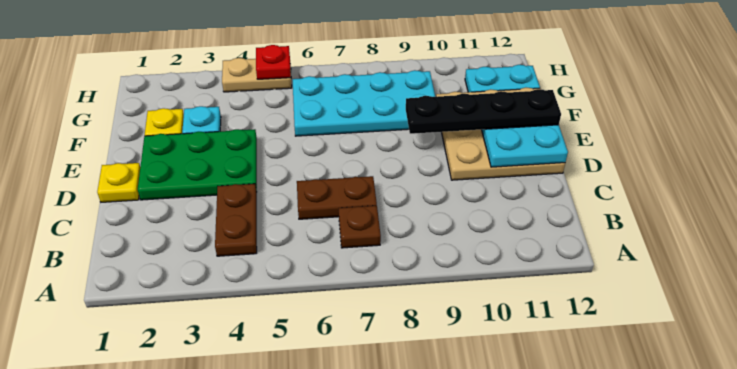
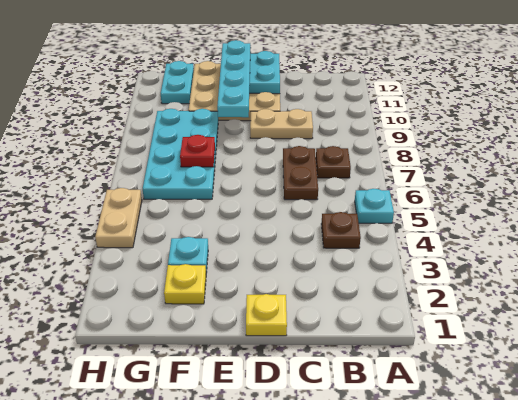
none -> cyan plate A5 level 1
brown plate B4:C4 level 1 -> brown plate B4 level 1
none -> tan plate C9:D9 level 1
green plate D2:E4 level 1 -> none
black plate E9:E12 level 3 -> cyan plate E9:E12 level 3
red plate H5 level 2 -> red plate F7 level 2

